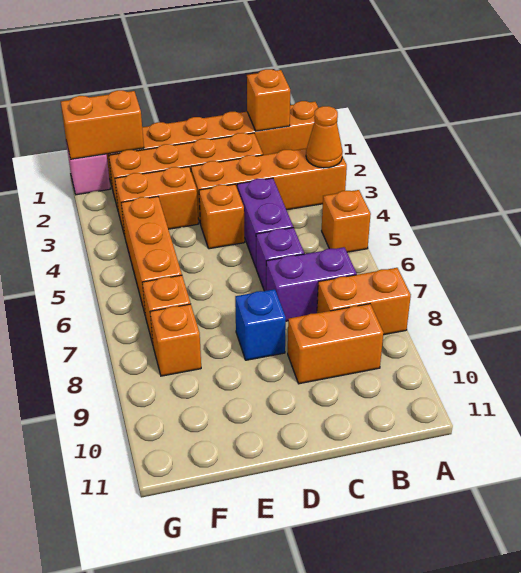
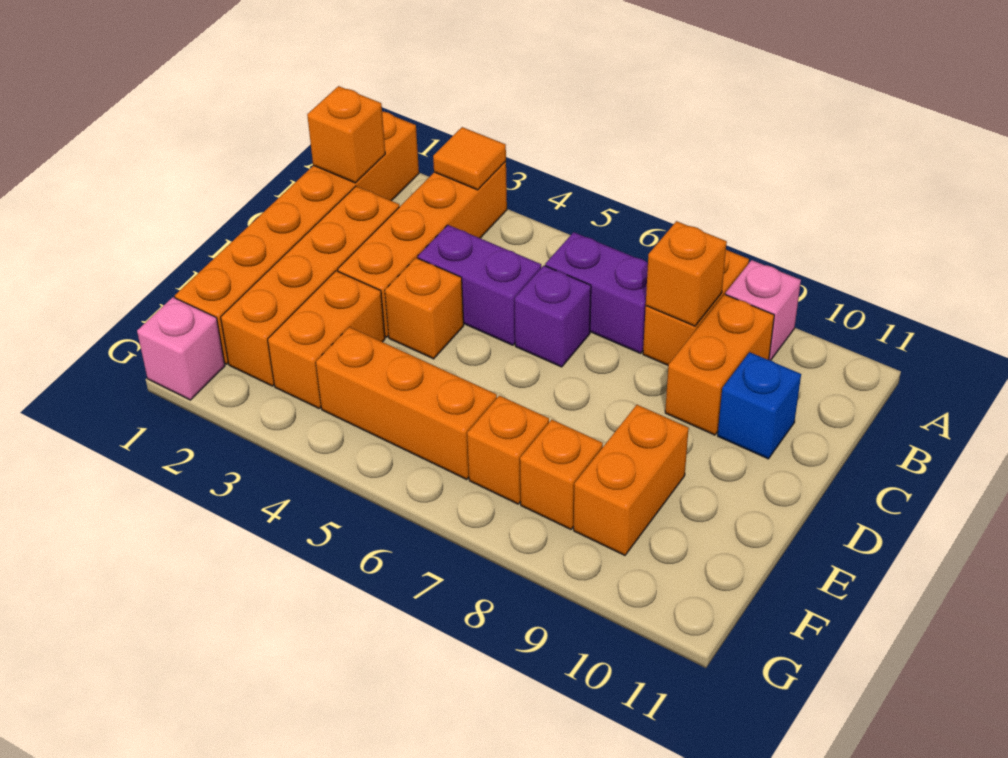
orange cone A3 level 2 -> orange tile A3 level 2
orange brick A5 level 1 -> orange brick B8 level 2
none -> pink brick A9 level 1
purple brick B7:C7 level 1 -> purple brick B6:B7 level 1
blue brick D8 level 1 -> blue brick C10 level 1
orange brick F1:G1 level 2 -> orange brick E9:F9 level 1

